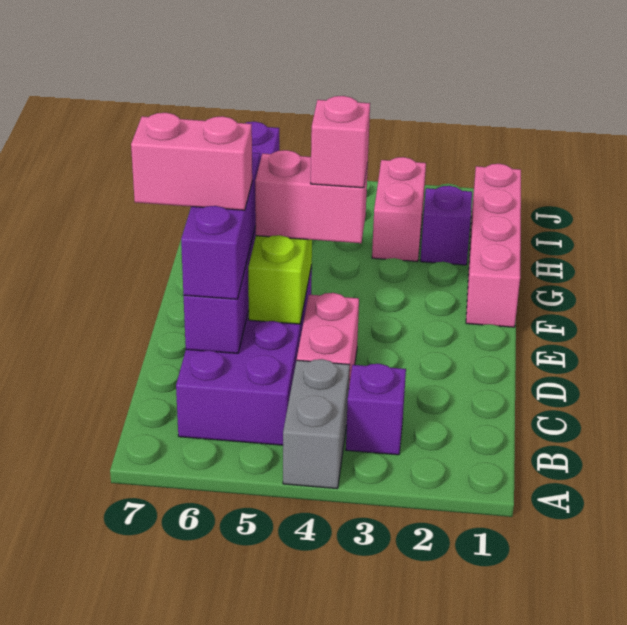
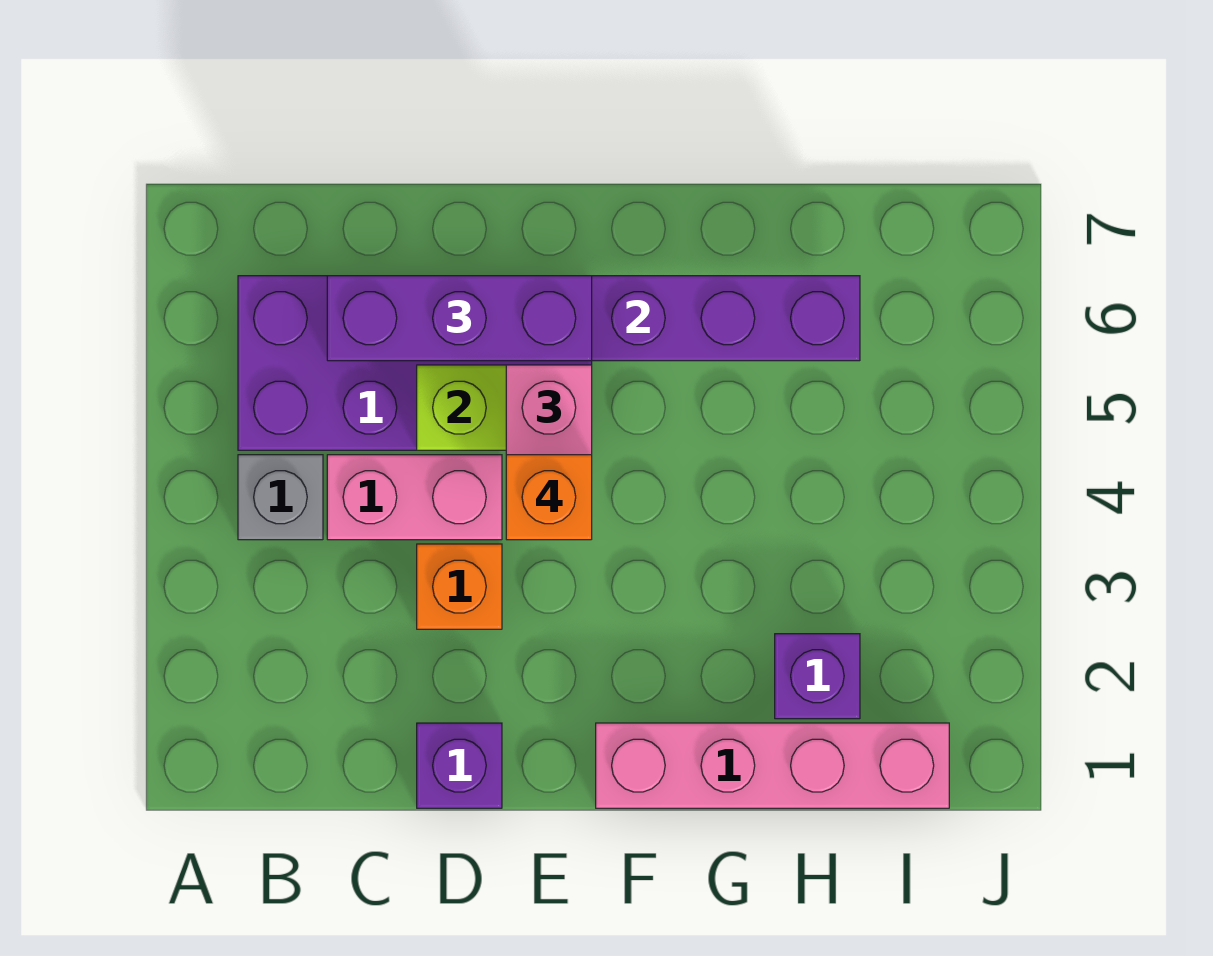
grey brick A4:B4 level 1 -> grey brick B4 level 1
purple brick B3 level 1 -> purple brick D1 level 1
none -> orange brick D3 level 1
pink brick D6:D7 level 4 -> none
pink brick E4 level 4 -> orange brick E4 level 4
pink brick H3:I3 level 1 -> none

